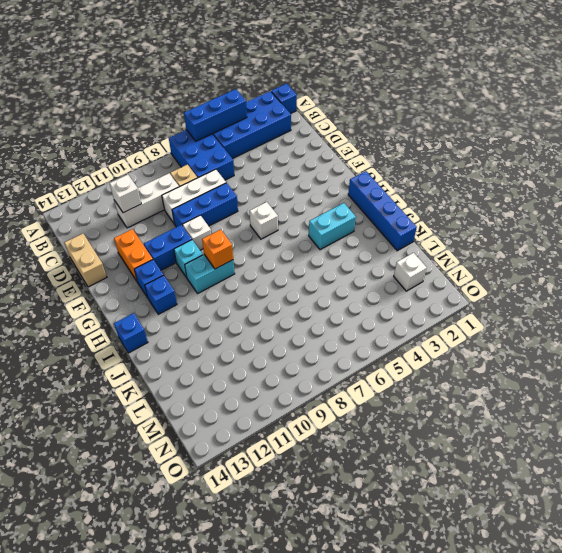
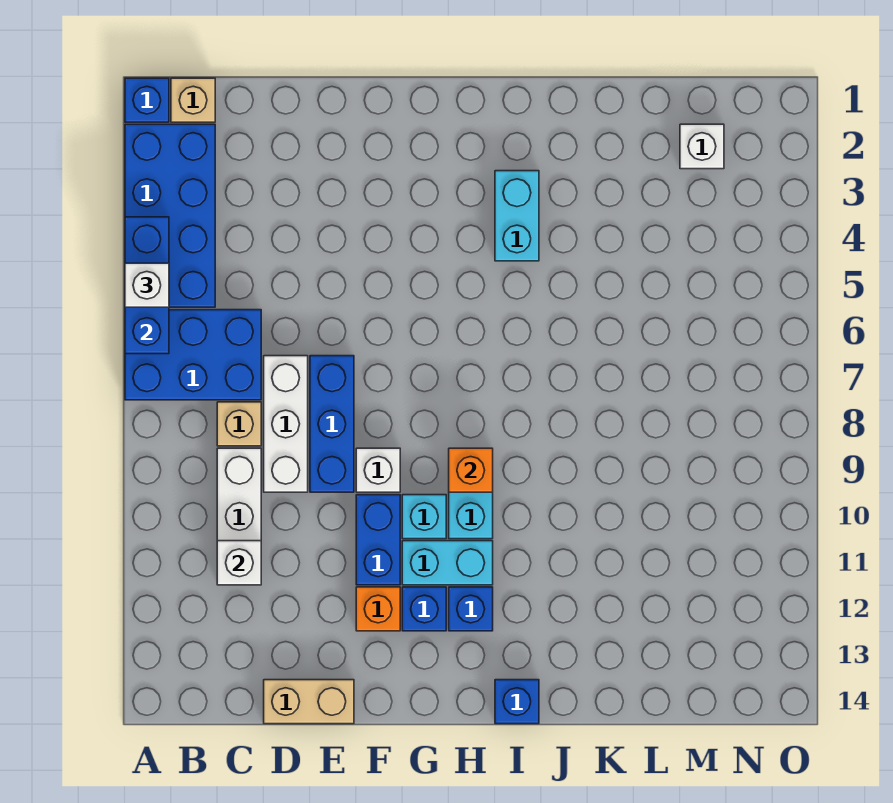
none -> tan brick B1 level 1
orange brick E12:F12 level 1 -> orange brick F12 level 1
white brick G6 level 1 -> white brick A5 level 3
none -> cyan brick G11:H11 level 1
blue brick H1:K1 level 1 -> none

